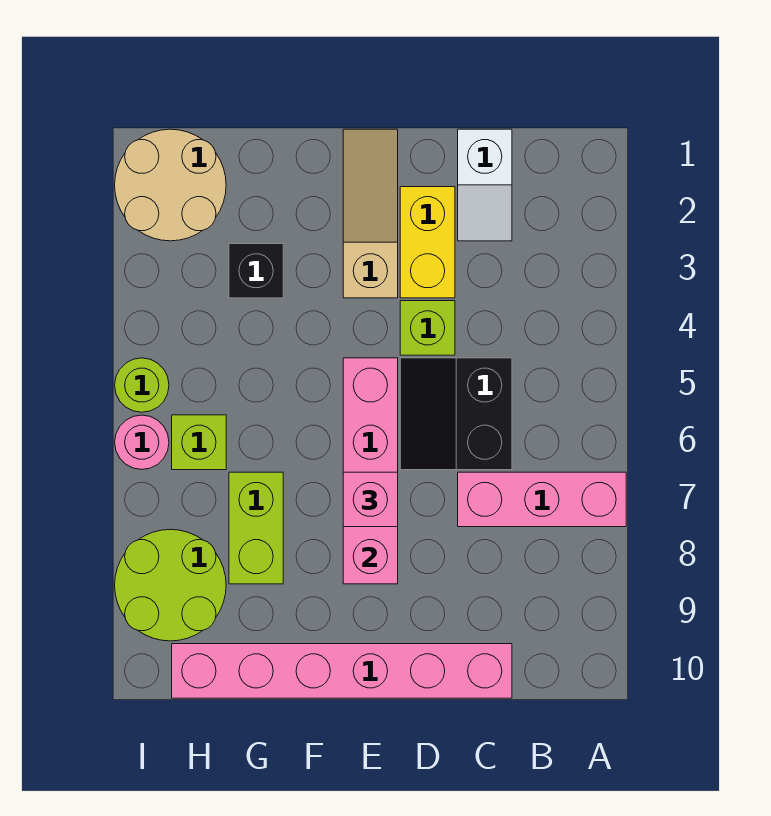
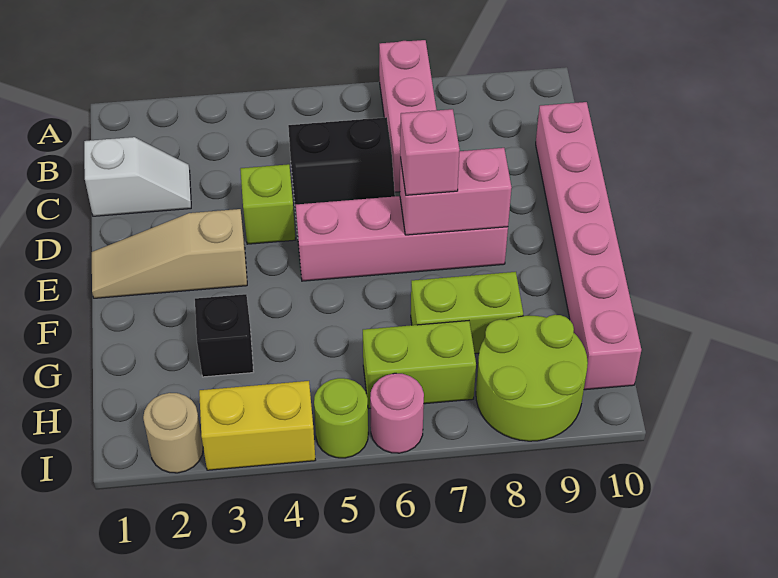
yellow brick D2:D3 level 1 -> yellow brick I3:I4 level 1
tan round brick H1:I2 level 1 -> tan round brick I2 level 1
lime brick H6 level 1 -> lime brick H6:H7 level 1

